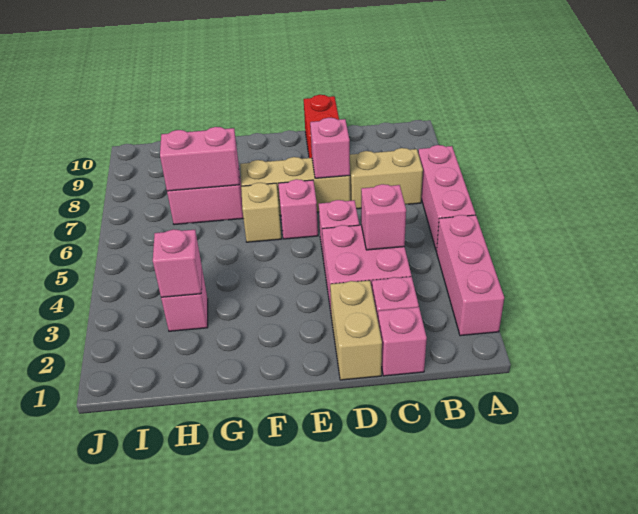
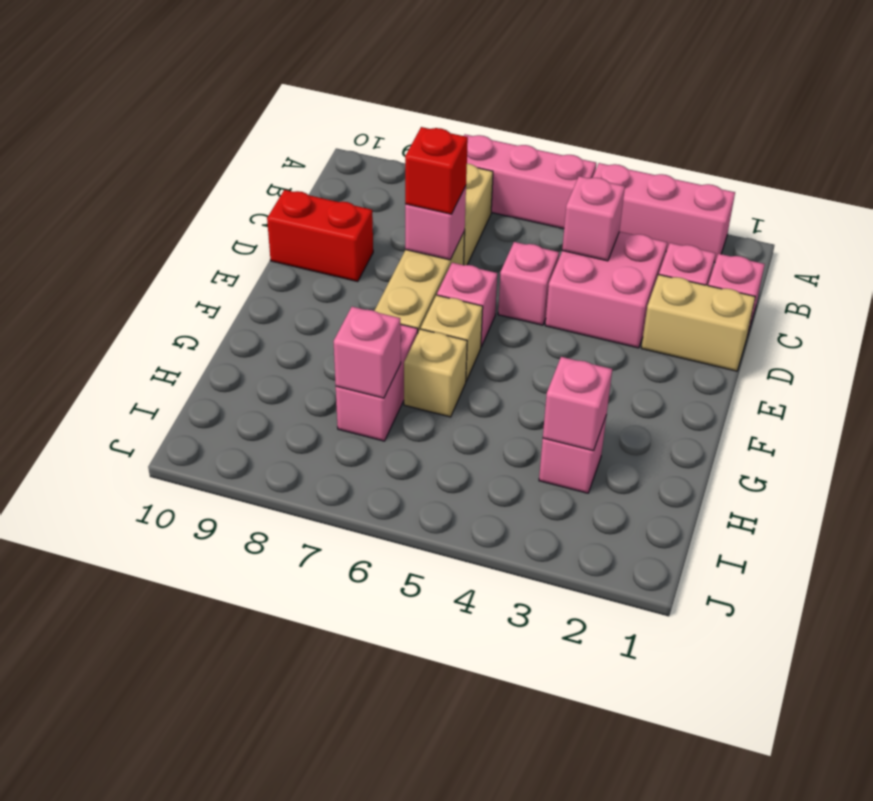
none -> red brick D7 level 3
none -> tan brick G6 level 1
pink brick G7:H7 level 2 -> pink brick H7 level 2

